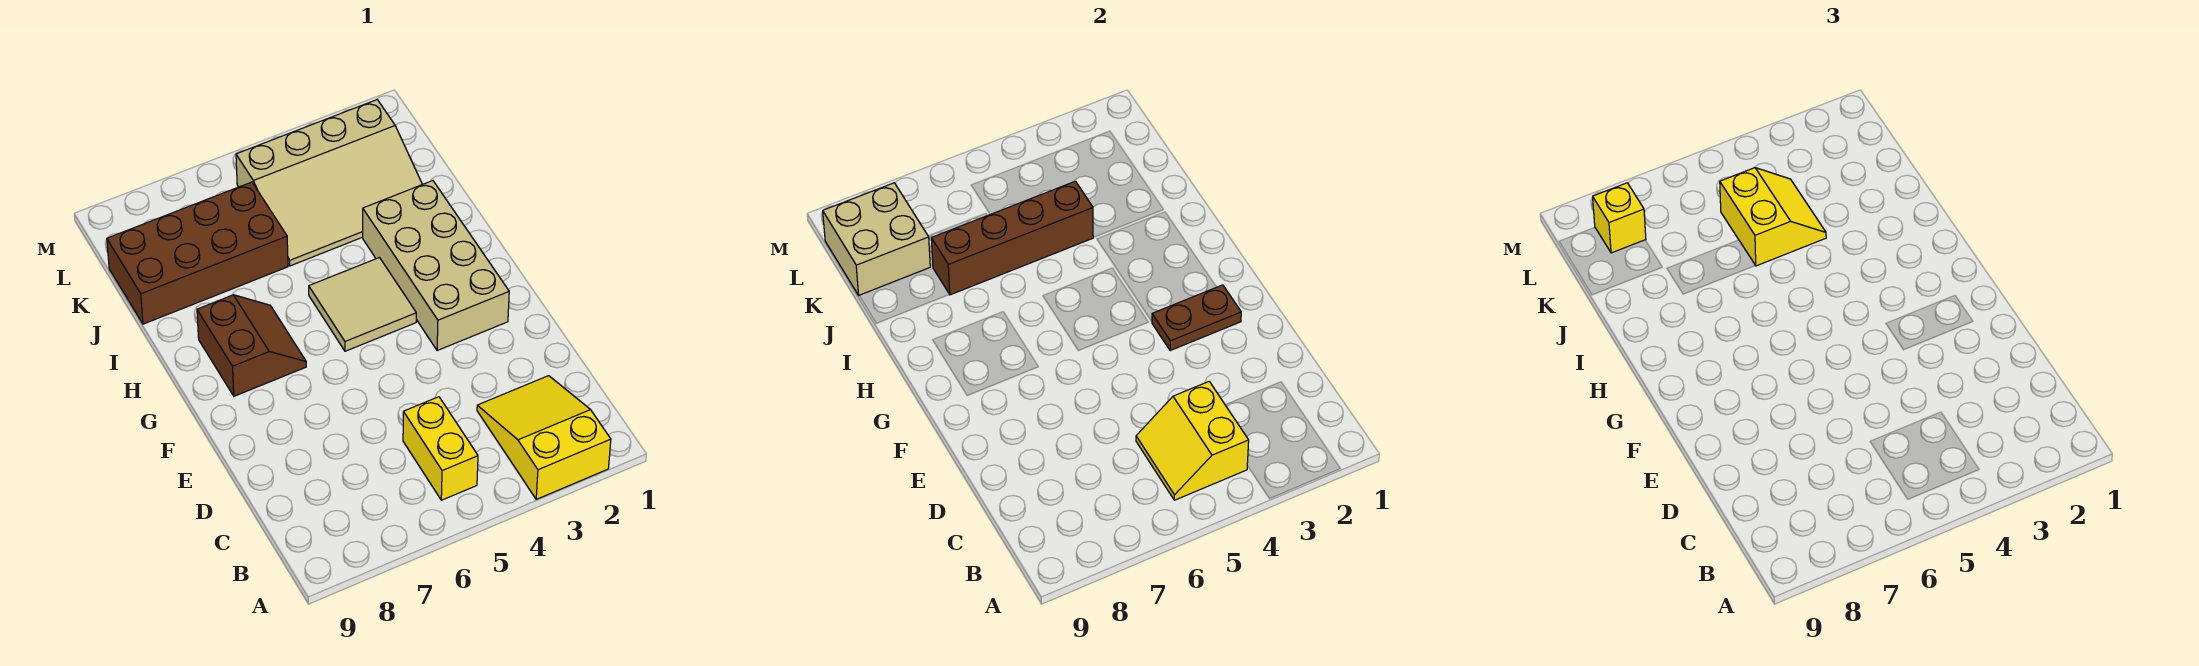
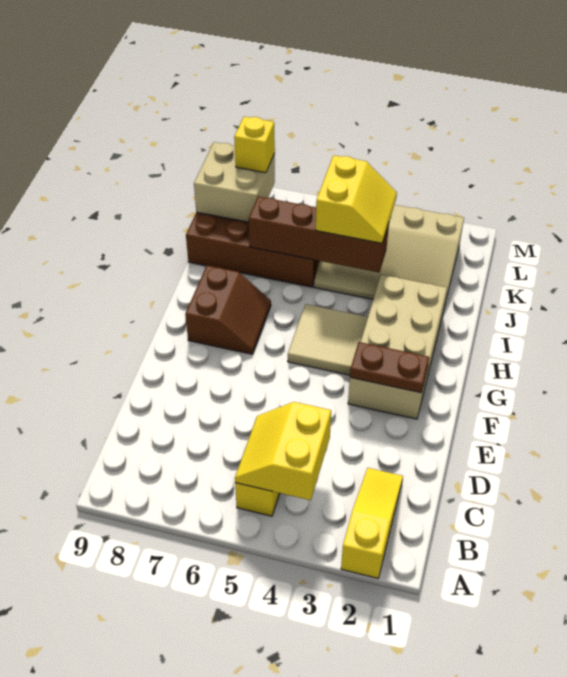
yellow slope A2:C3 level 1 top A -> yellow slope A2:C2 level 1 top A

